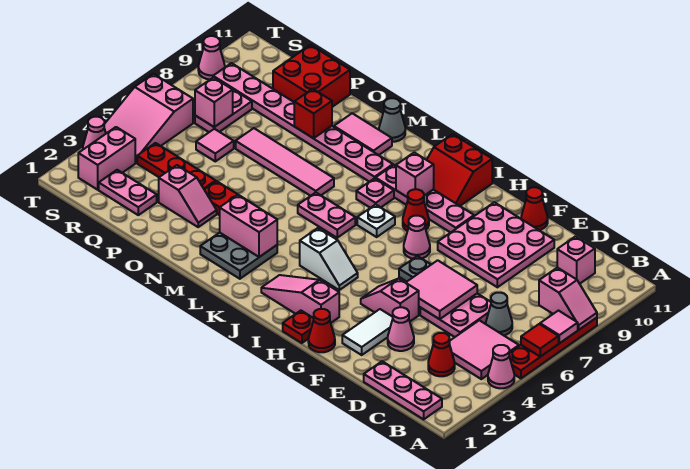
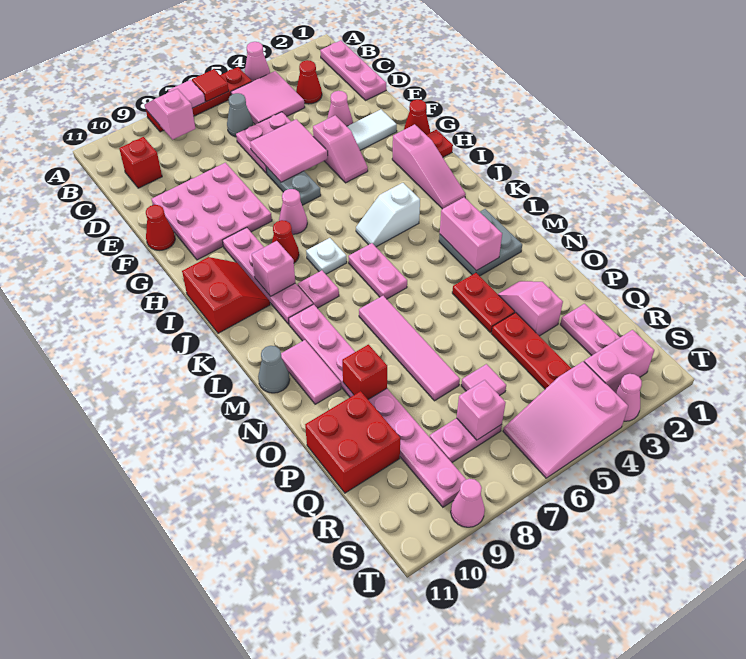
pink brick C10 level 1 -> red brick C10 level 1
white slope I4:J4 level 1 top J -> white slope J4:J5 level 1 top 4
pink slope S4:T6 level 1 top 6 -> pink slope S4:T6 level 1 top 4

